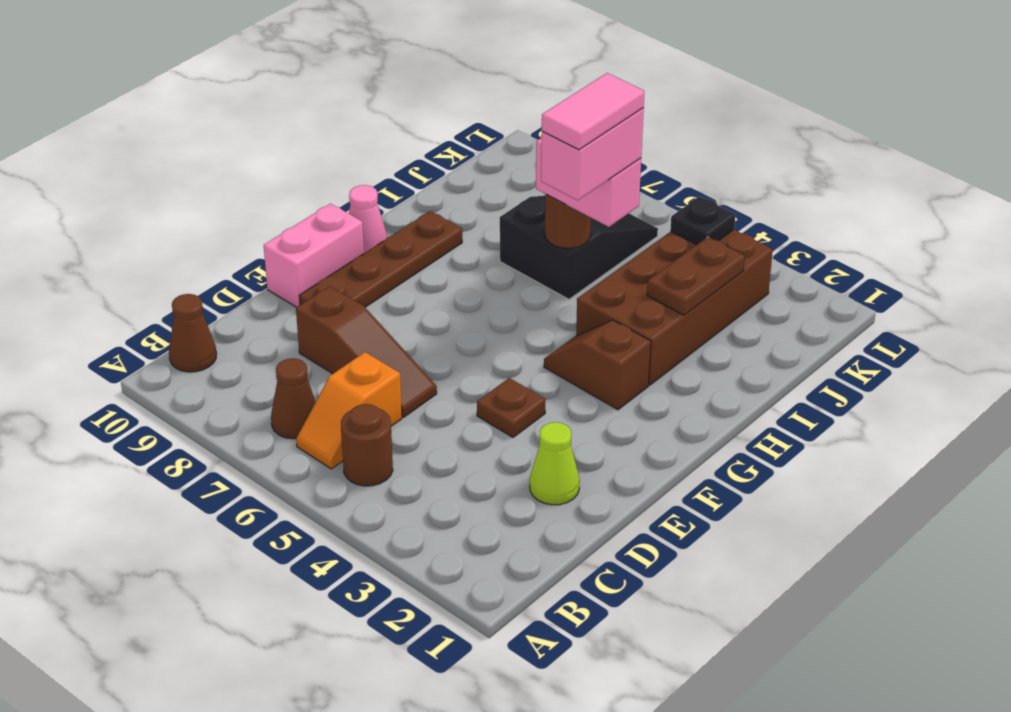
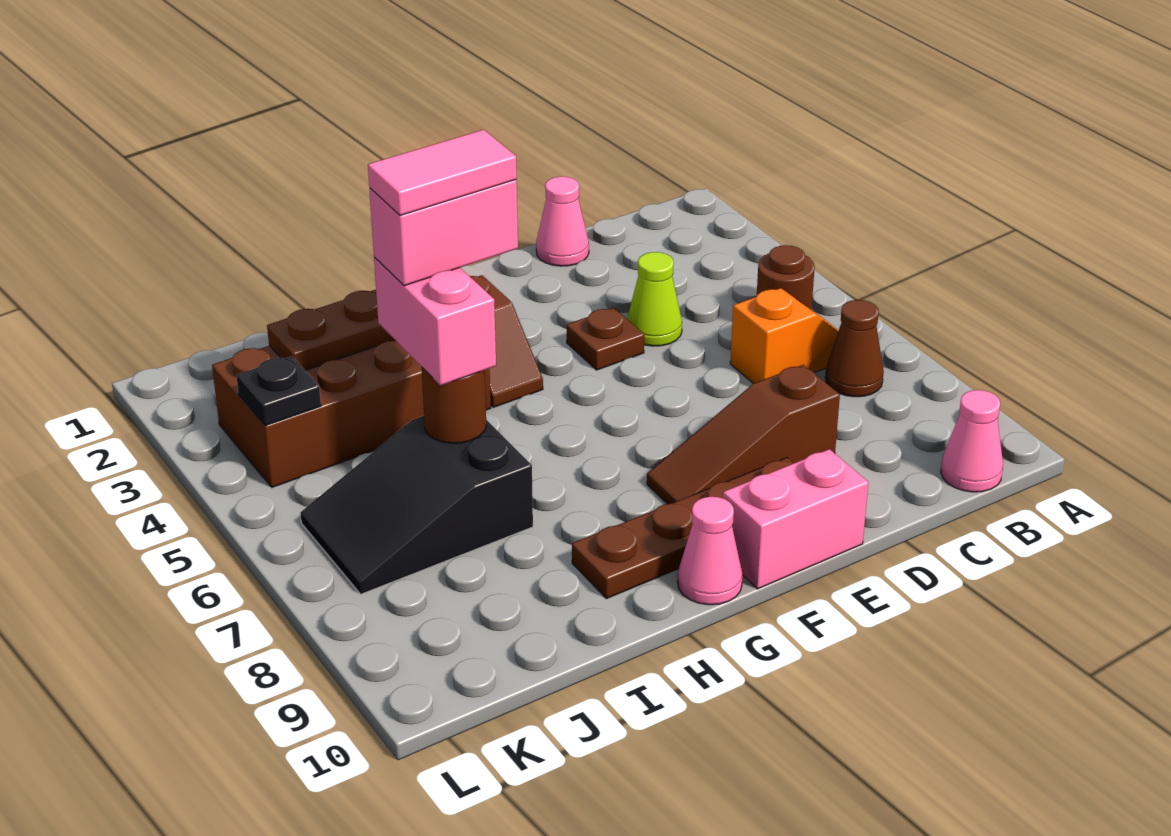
brown cone B10 level 1 -> pink cone B10 level 1
none -> pink cone D1 level 1
lime cone D2 level 1 -> lime cone D4 level 1
brown slope D6:D8 level 1 top 8 -> brown slope D8:F8 level 1 top D

